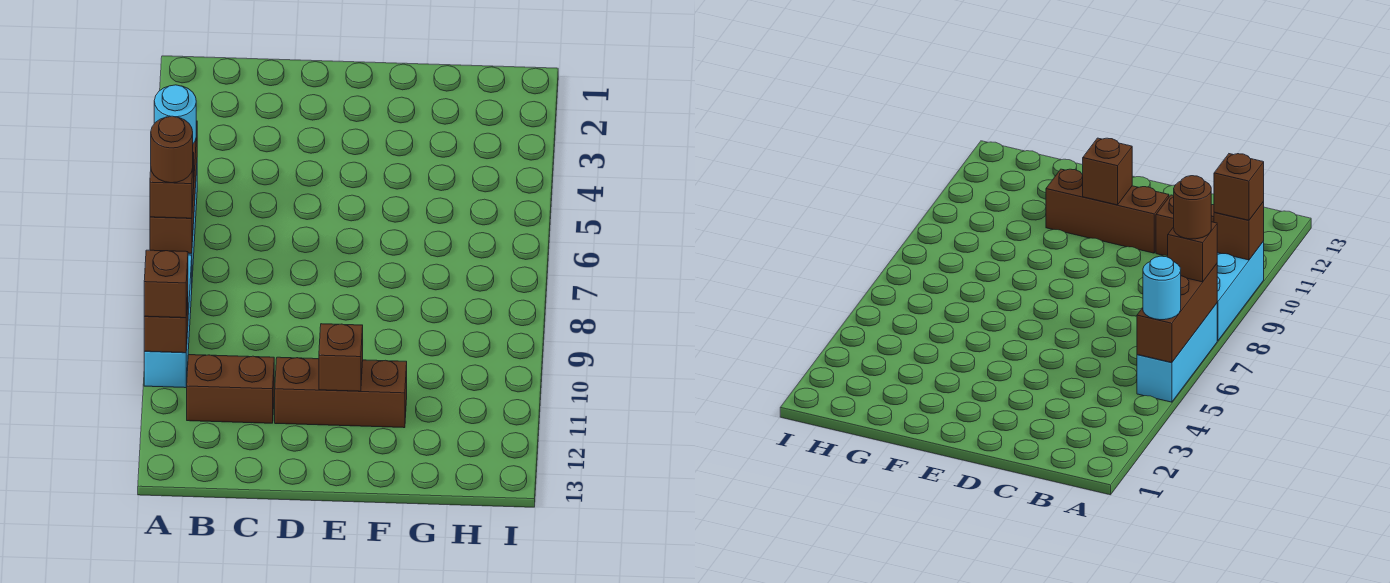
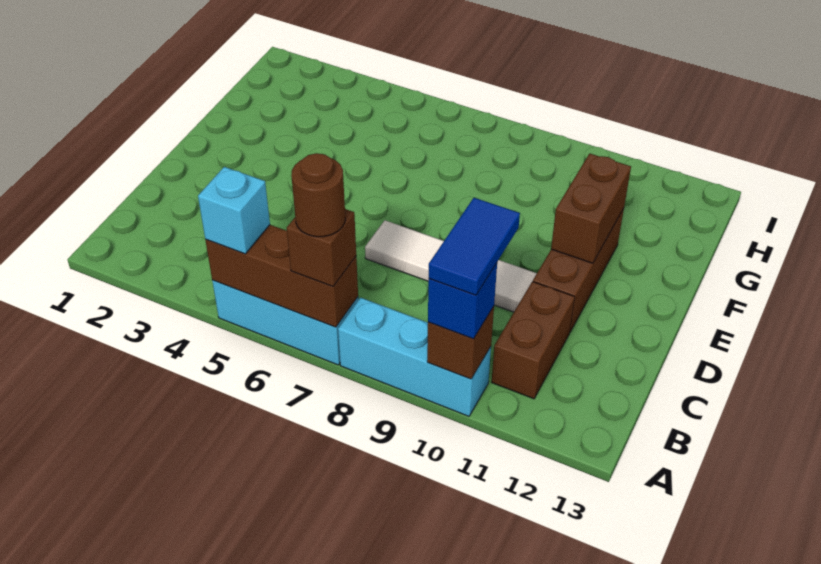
cyan round brick A5 level 3 -> cyan brick A5 level 3
brown brick A10 level 3 -> blue brick A10 level 3
none -> blue tile A10:B10 level 4
none -> white tile D7:D10 level 1
brown brick E11 level 2 -> brown brick E11:F11 level 2

